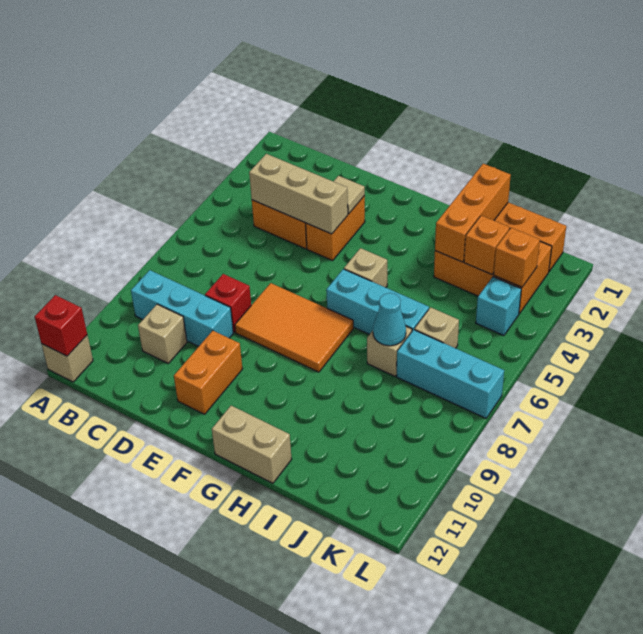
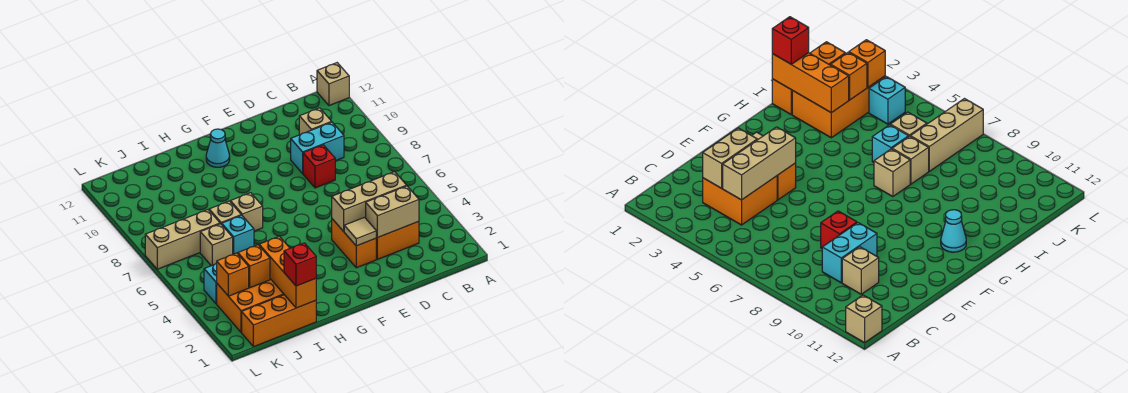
red brick A12 level 2 -> red brick I1 level 3
cyan brick B9:D9 level 1 -> cyan brick C9:D9 level 1
orange tile E7:G8 level 1 -> none
orange brick E10:E11 level 1 -> none
tan brick G5 level 1 -> tan brick H7 level 1
cyan brick G6:I6 level 1 -> cyan brick I6 level 1
tan brick G12:H12 level 1 -> tan brick C3:D3 level 2
cyan cone I7 level 2 -> cyan cone G11 level 1
cyan brick J7:L7 level 1 -> tan brick J7:L7 level 1

